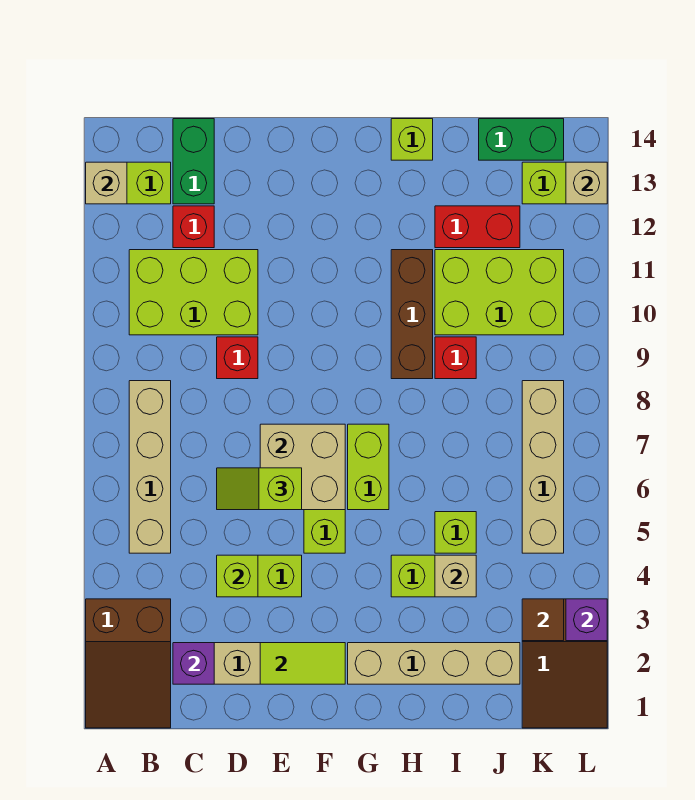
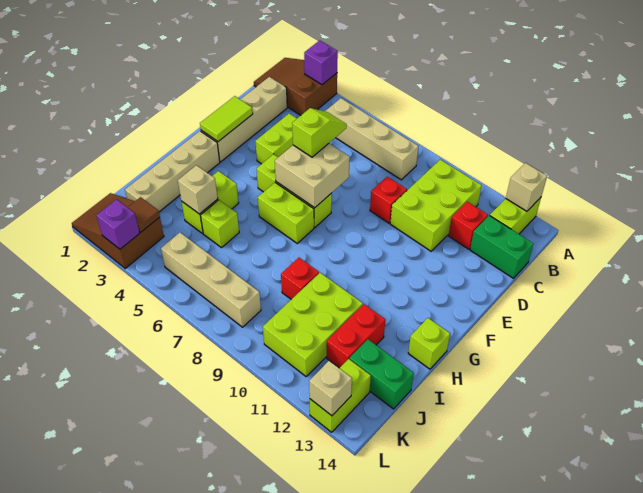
purple brick C2 level 2 -> purple brick A3 level 2
lime brick D4 level 2 -> none
brown brick H9:H11 level 1 -> none
green brick J14:K14 level 1 -> green brick J13:J14 level 1

